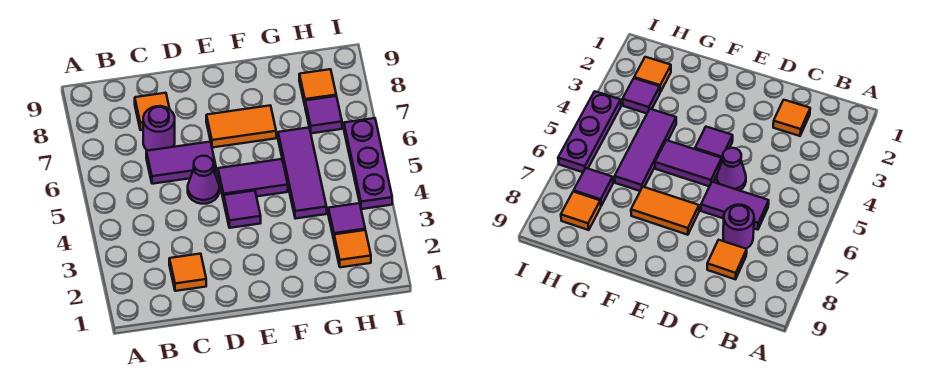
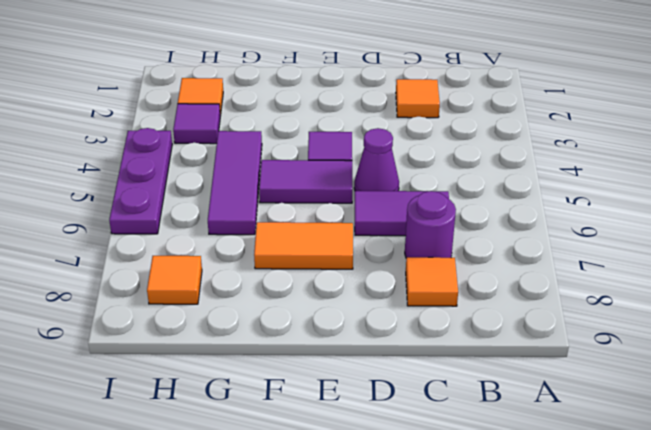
purple tile H7 level 1 -> none

